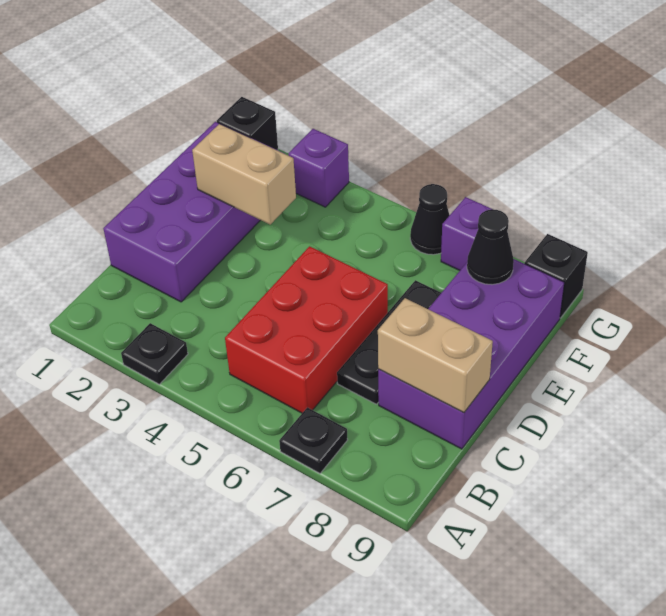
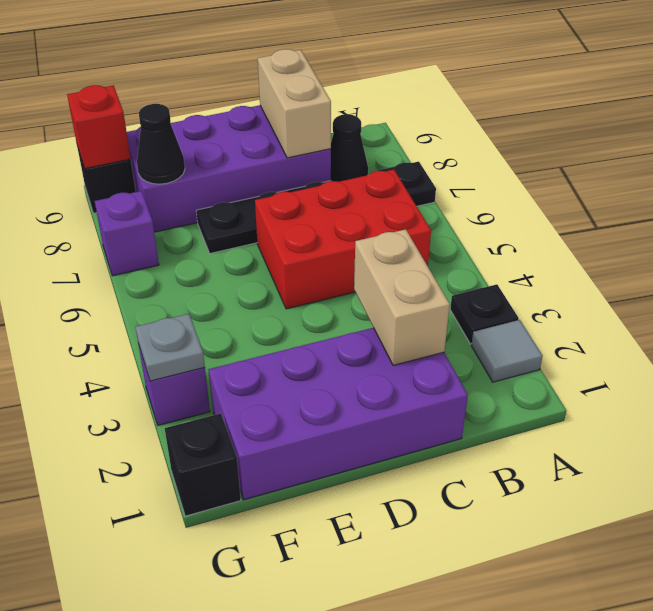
none -> grey tile A2 level 1
tan brick E2:E3 level 2 -> tan brick C2:C3 level 2
none -> grey plate G3 level 2
black cone G6 level 1 -> black cone B8 level 1
none -> red brick G9 level 2

